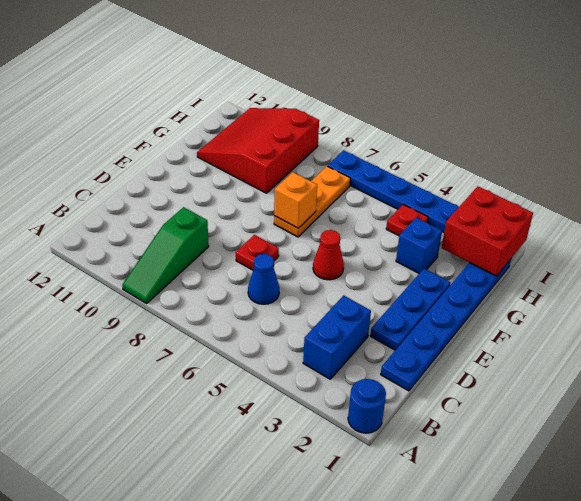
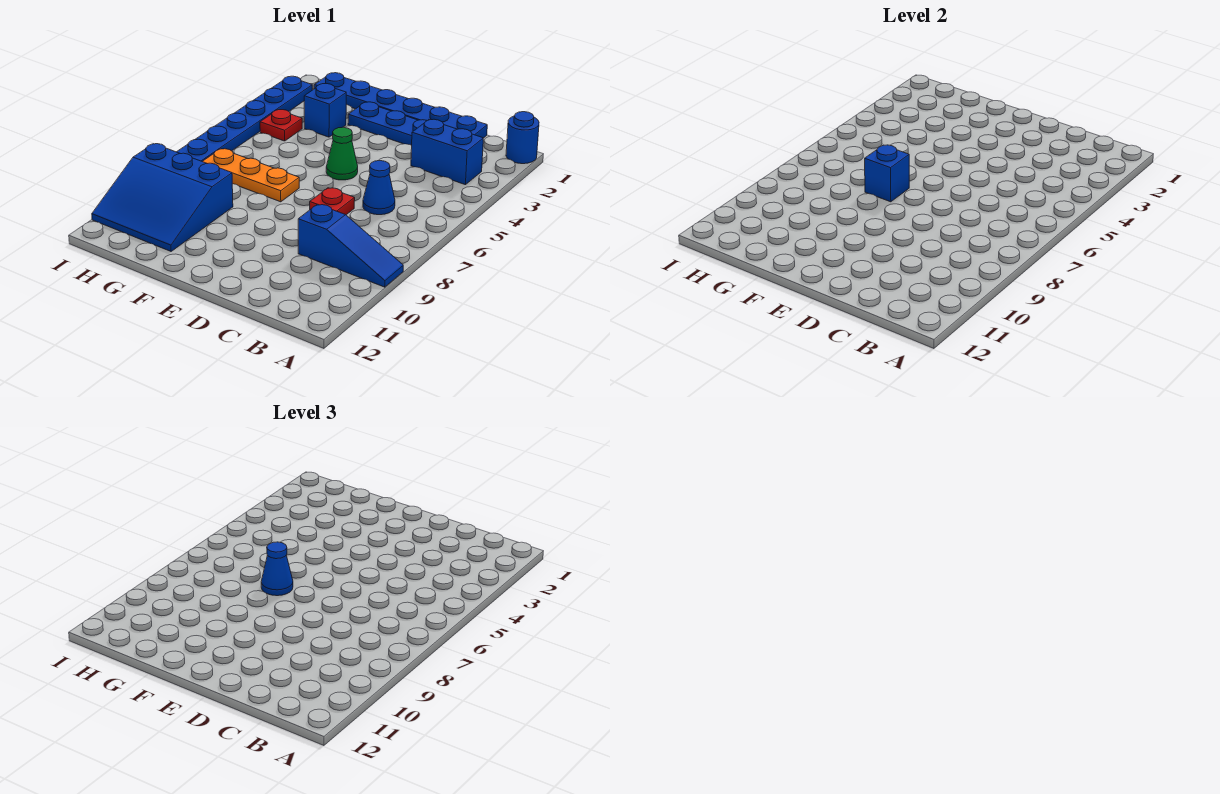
green slope A9:C9 level 1 top C -> blue slope A9:C9 level 1 top C
red cone E5 level 1 -> green cone E5 level 1
orange brick F7 level 2 -> blue brick F7 level 2
none -> blue cone F7 level 3
red slope G9:I11 level 1 top 9 -> blue slope G9:I11 level 1 top 9
red brick H1:I2 level 2 -> none

